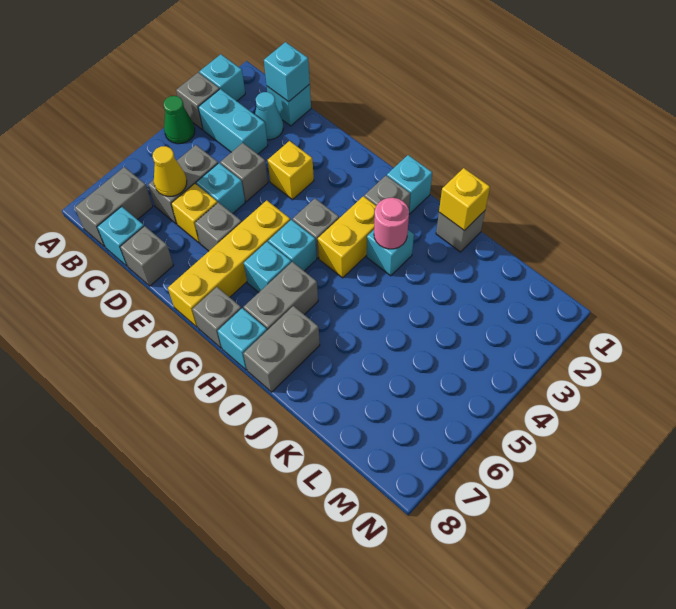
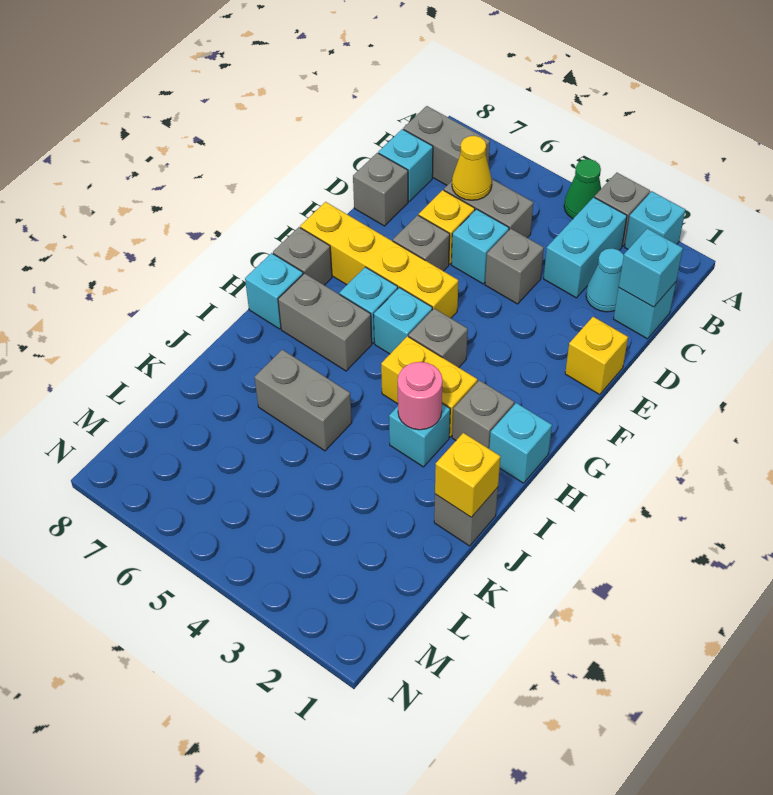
yellow brick E3 level 1 -> yellow brick E1 level 1
grey brick I7:I8 level 1 -> grey brick J5:J6 level 1

